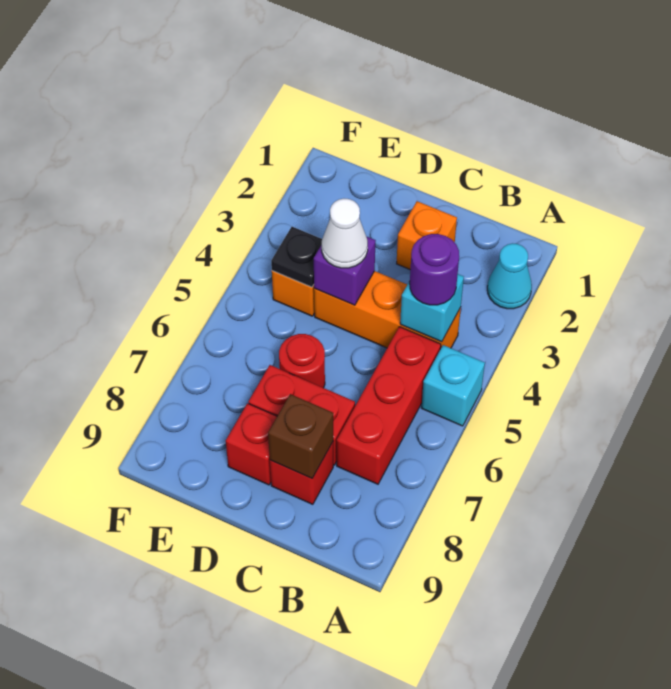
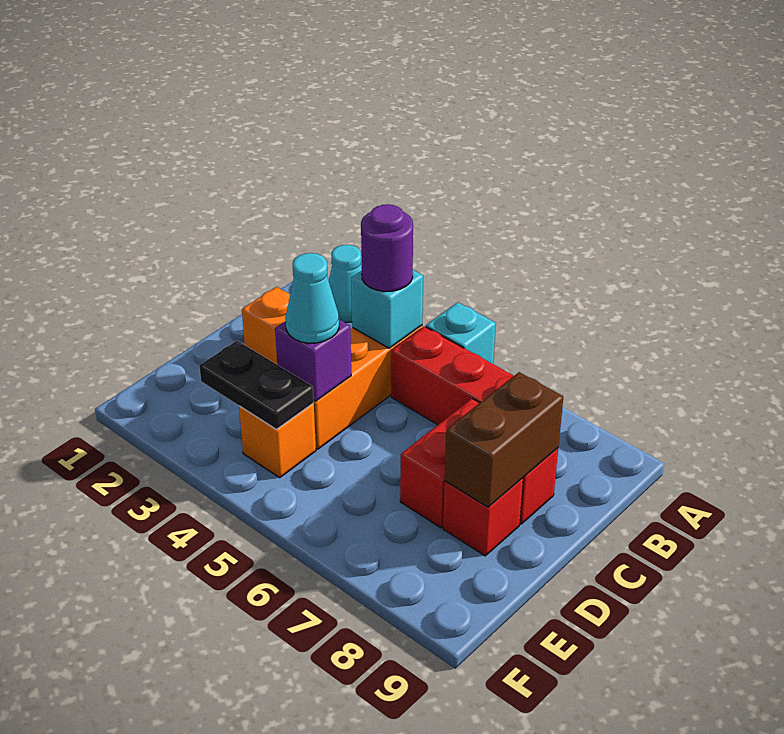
brown brick C8 level 2 -> brown brick C8:D8 level 2
white cone D4 level 3 -> cyan cone D4 level 3
red round brick D6 level 1 -> none
black plate E4 level 2 -> black plate E3:E4 level 2

